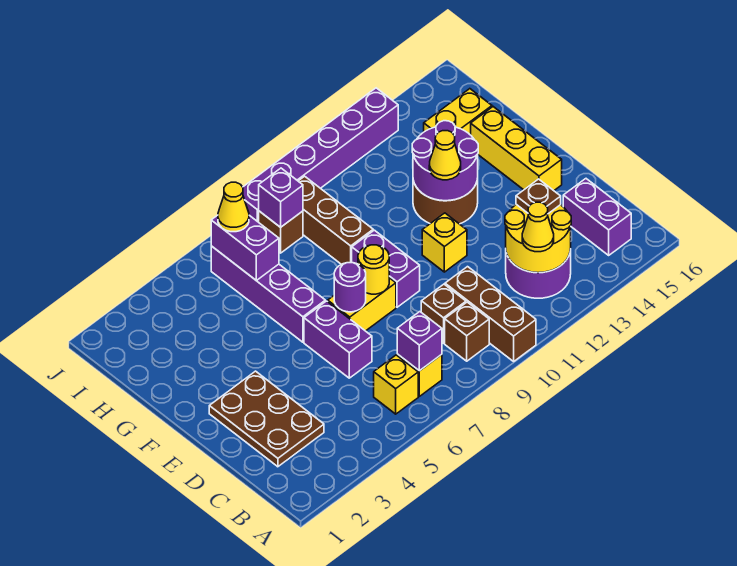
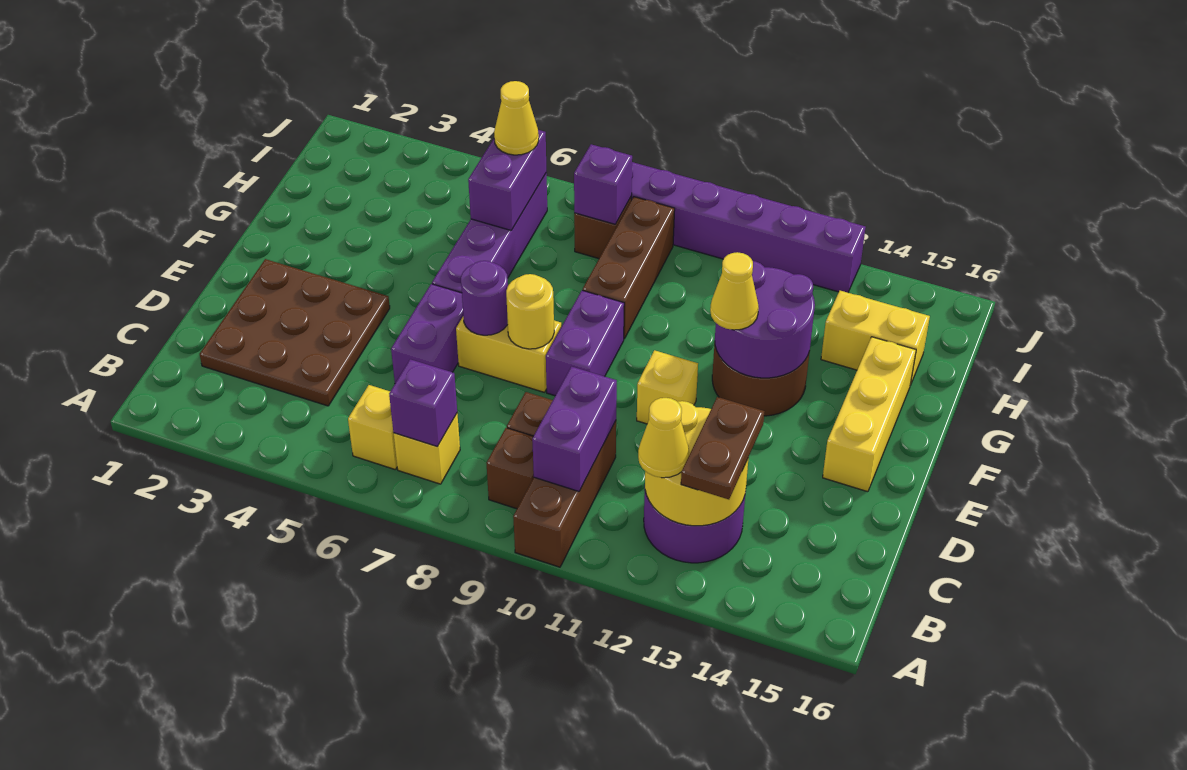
purple brick B15:C15 level 1 -> purple brick B10:C10 level 2
brown plate C2:E3 level 1 -> brown plate C2:E4 level 1
brown plate C13 level 3 -> brown plate B13:C13 level 3

